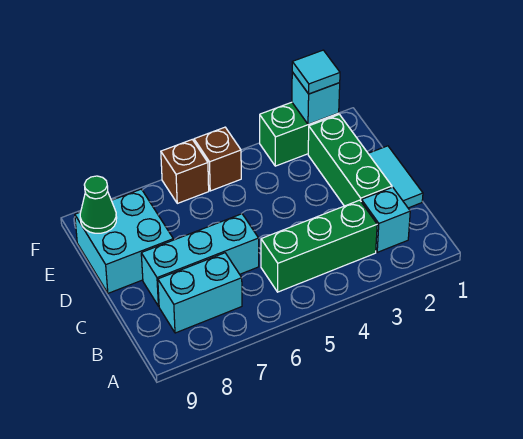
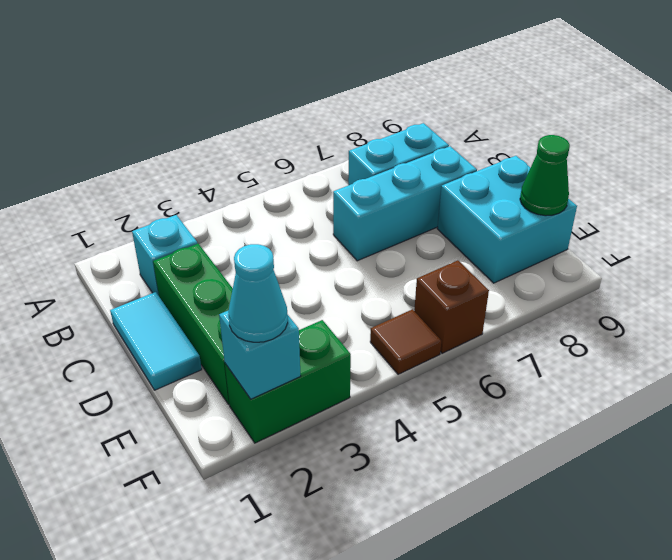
green brick B3:B5 level 1 -> none
cyan tile F2 level 3 -> cyan cone F2 level 3
brown brick F5 level 1 -> brown tile F5 level 1

